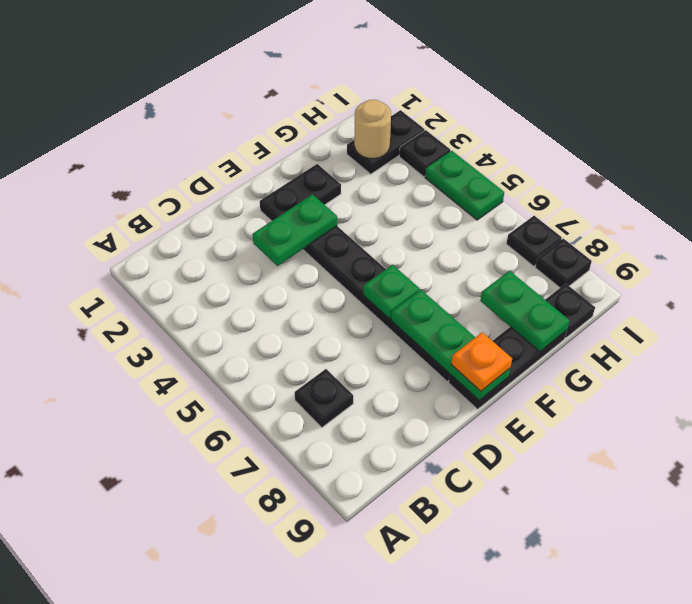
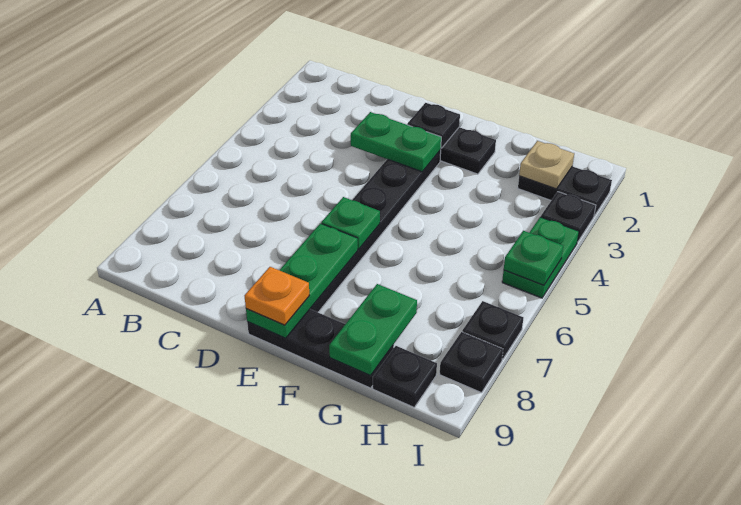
black plate B7 level 1 -> black plate E2 level 2
tan round brick H2 level 2 -> tan plate H2 level 2
none -> green plate I5 level 2

